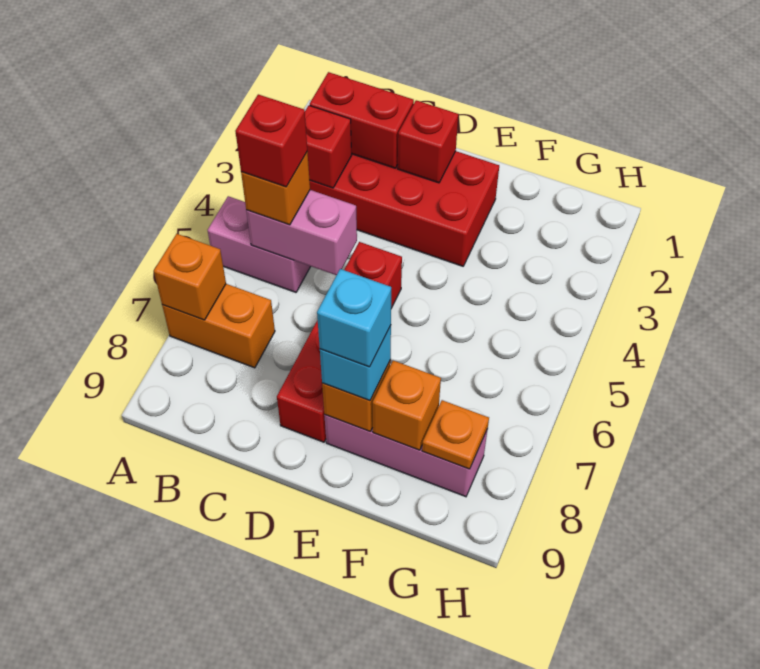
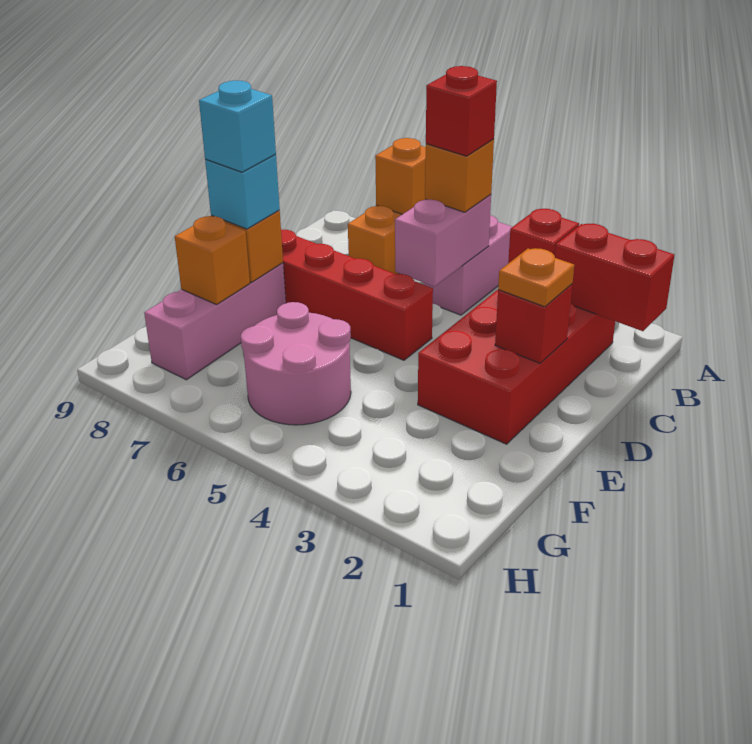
red brick B2:C2 level 2 -> red brick B1:B2 level 2
none -> pink round brick F5:G6 level 1
orange plate G8 level 2 -> orange plate D2 level 3

